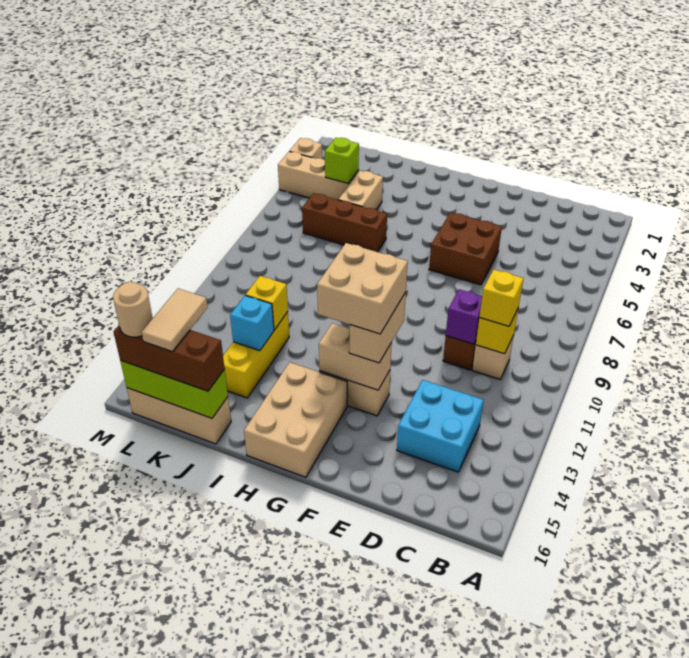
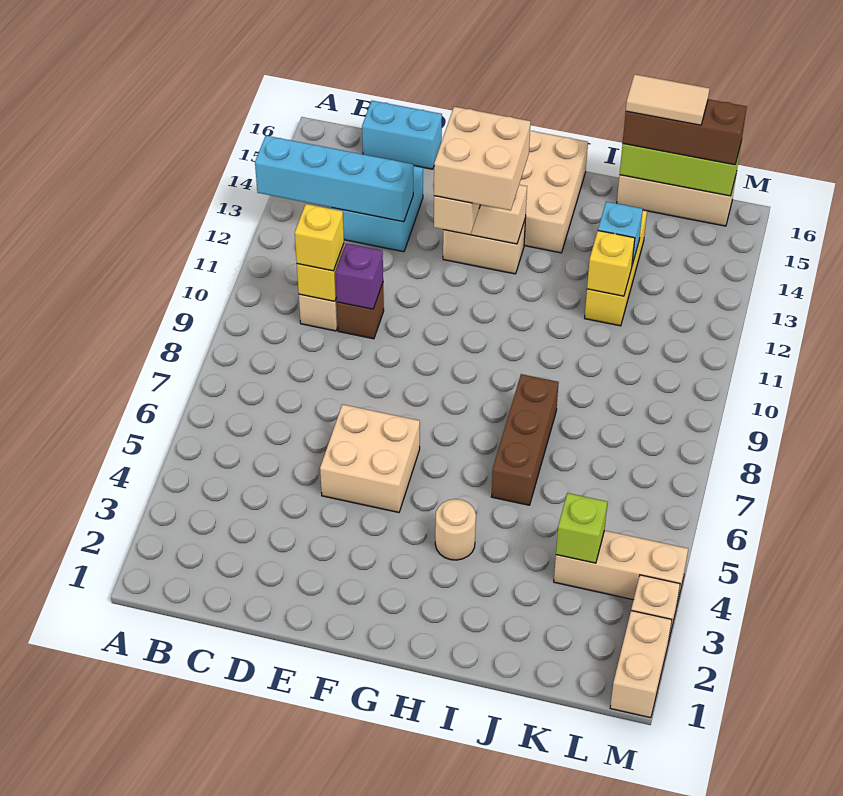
none -> cyan brick A13:D13 level 2
none -> cyan brick C16:D16 level 1
brown brick E5:F6 level 1 -> tan brick E5:F6 level 1
brown brick I6:K6 level 1 -> brown brick I6:I8 level 1
tan brick J4:J5 level 1 -> tan brick M1:M2 level 1
tan tile K15:K16 level 4 -> tan tile J16:K16 level 4
tan round brick L16 level 4 -> tan round brick H4 level 1

